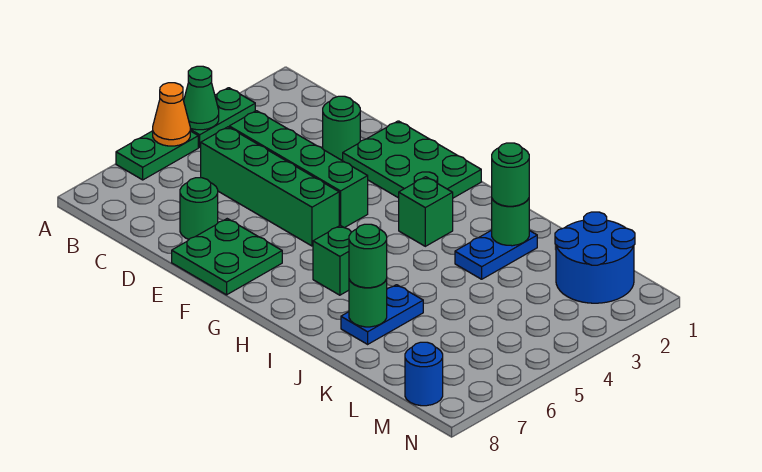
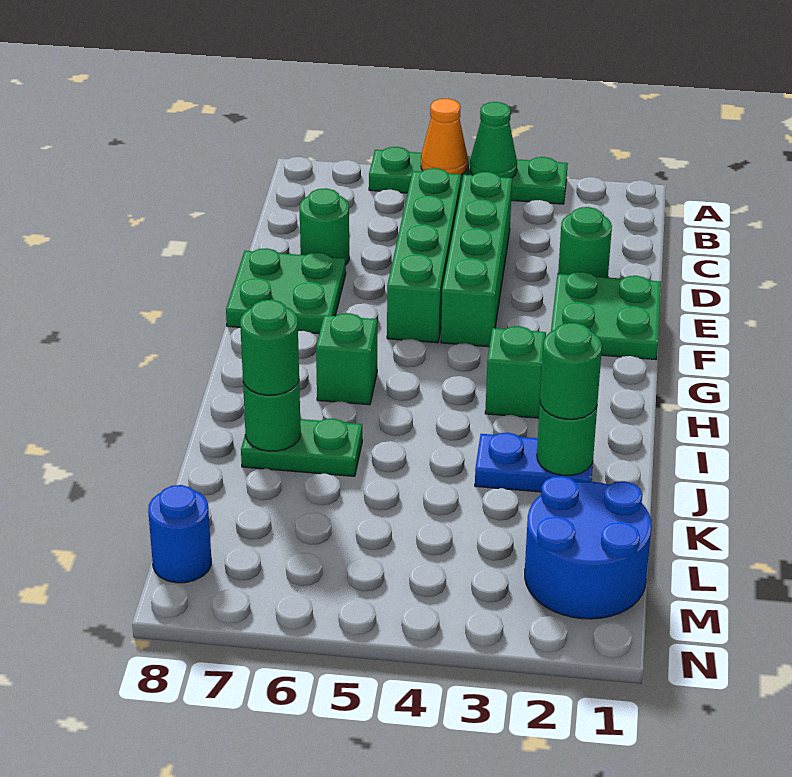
green plate E1:G2 level 1 -> green plate E1:F2 level 1
blue plate J6:J7 level 1 -> green plate J6:J7 level 1

